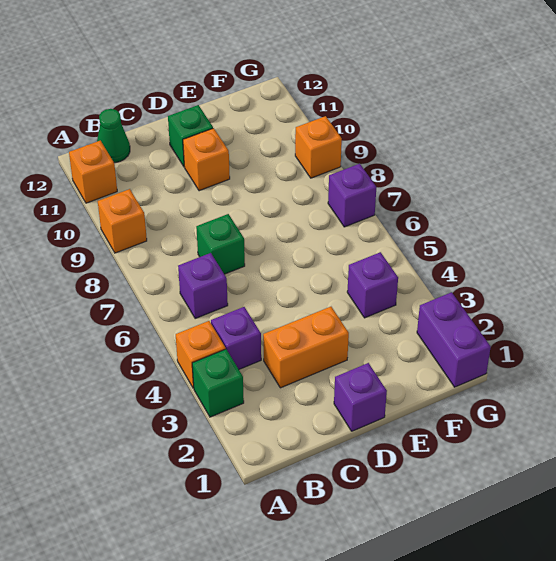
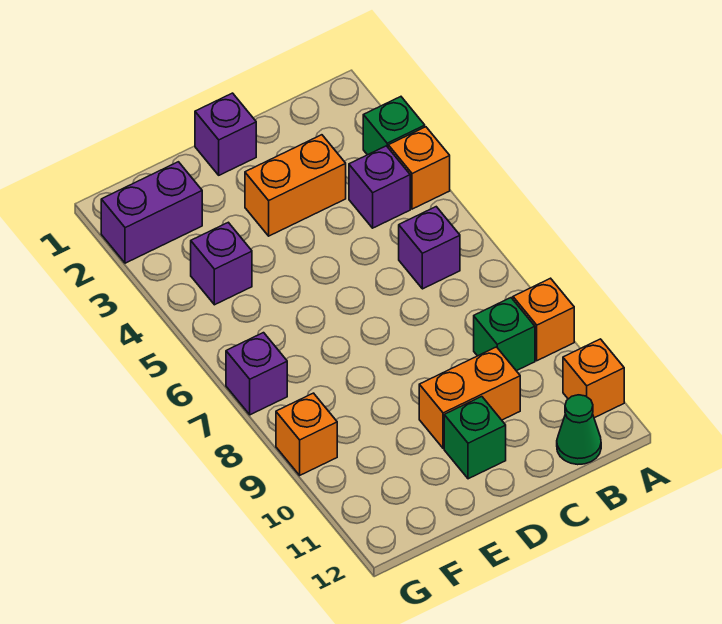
green brick C7 level 1 -> green brick B9 level 1
orange brick D10 level 1 -> orange brick C10:D10 level 1
purple brick G1:G2 level 1 -> purple brick F2:G2 level 1

